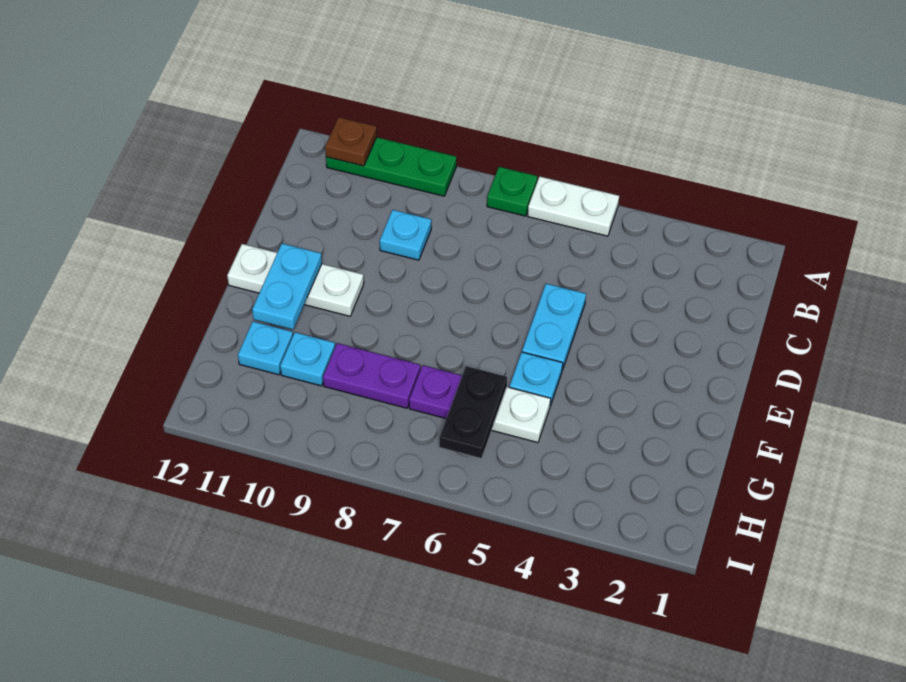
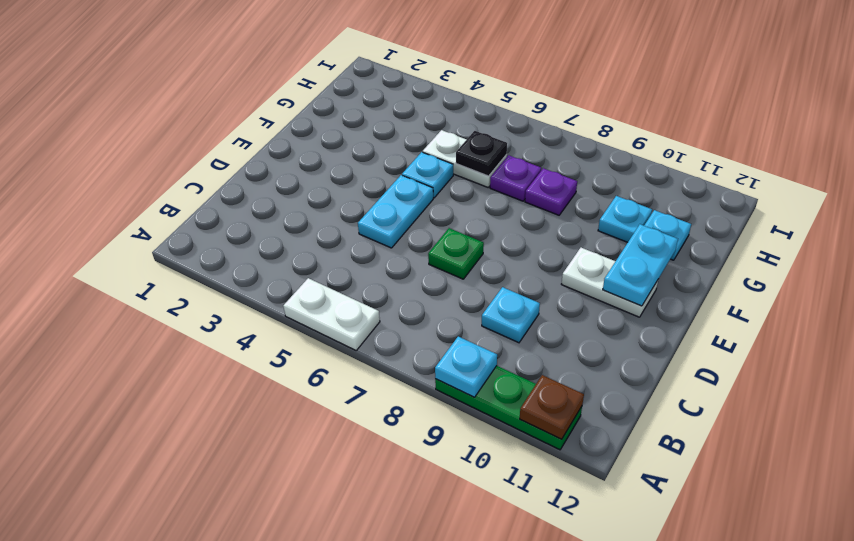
green plate A7 level 1 -> green plate D7 level 1
none -> cyan plate A9 level 2
white plate E10:E12 level 1 -> white plate E10:E11 level 1
black plate G6:H6 level 2 -> black plate G6 level 2
purple plate G8:G9 level 1 -> purple plate G8 level 1

